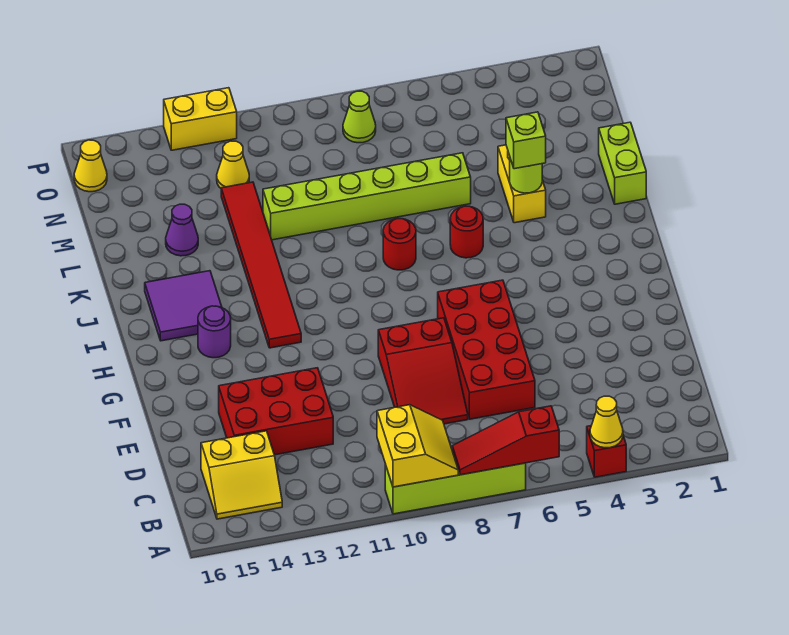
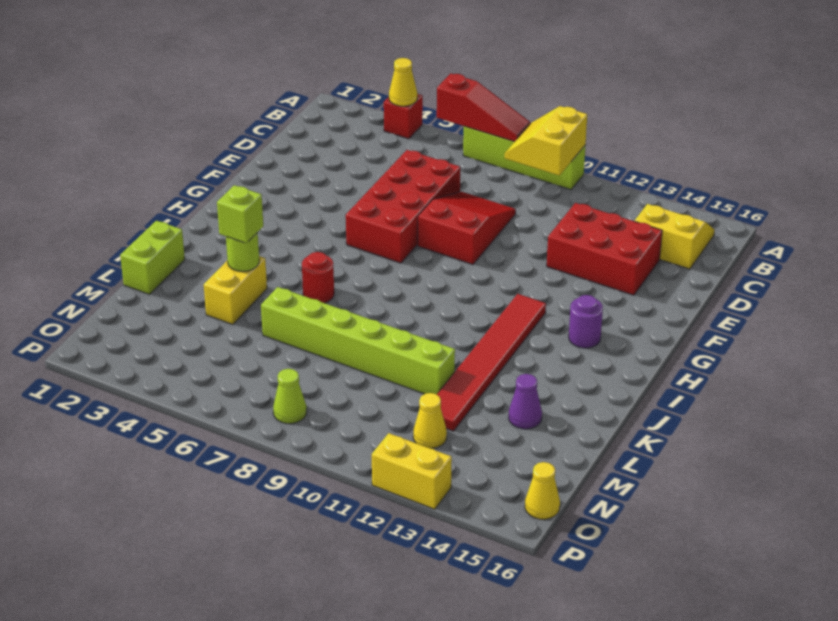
purple tile I14:J15 level 1 -> none
red round brick J8 level 1 -> none

